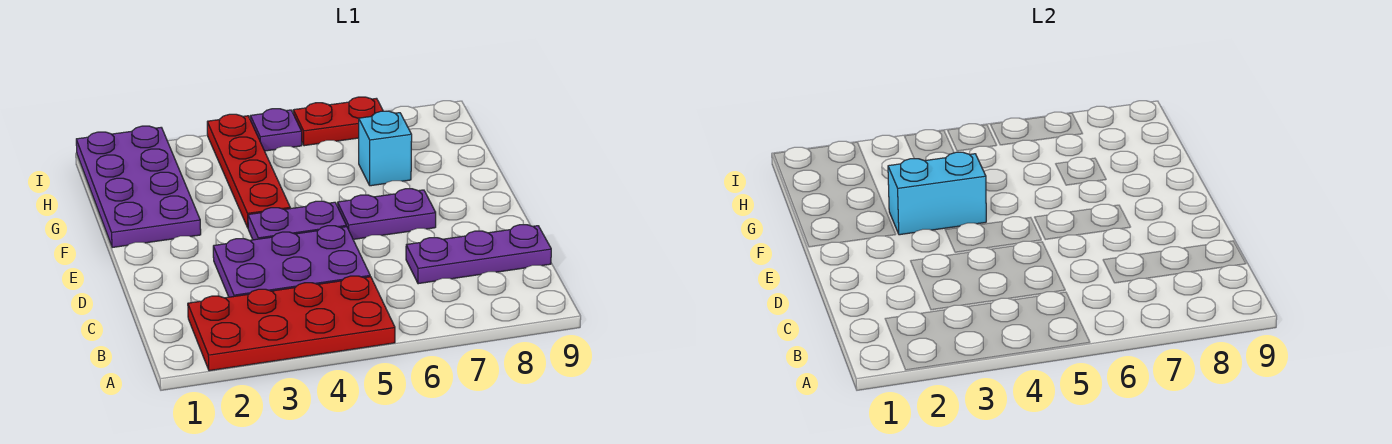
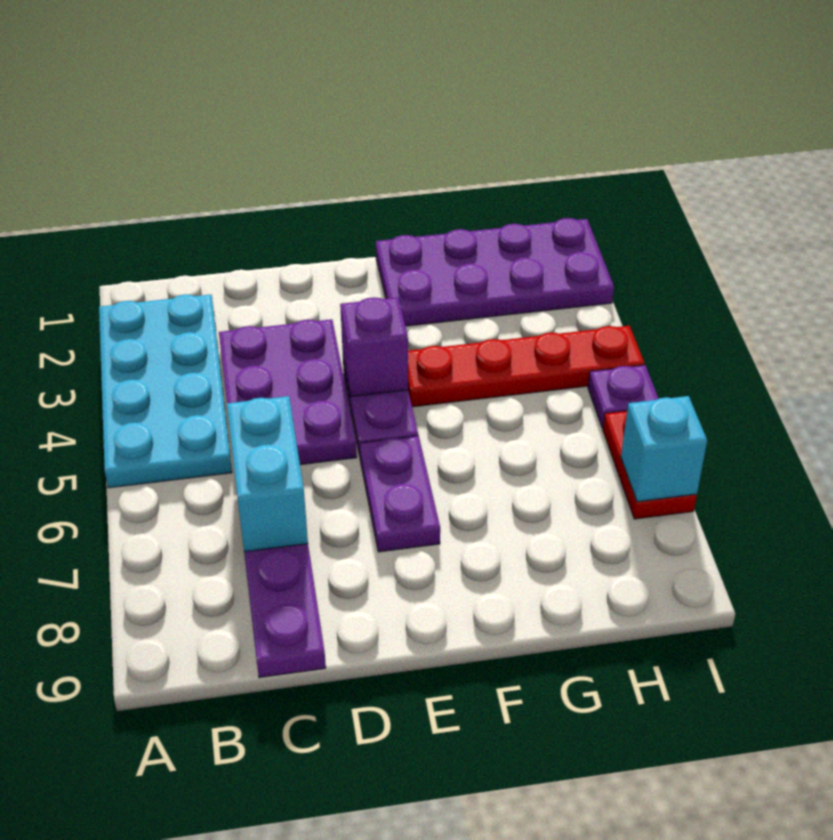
red plate A2:B5 level 1 -> cyan plate A2:B5 level 1
none -> purple brick E4 level 2
cyan brick F3:F4 level 2 -> cyan brick C6:C7 level 2
cyan brick G7 level 1 -> cyan brick I7 level 2

